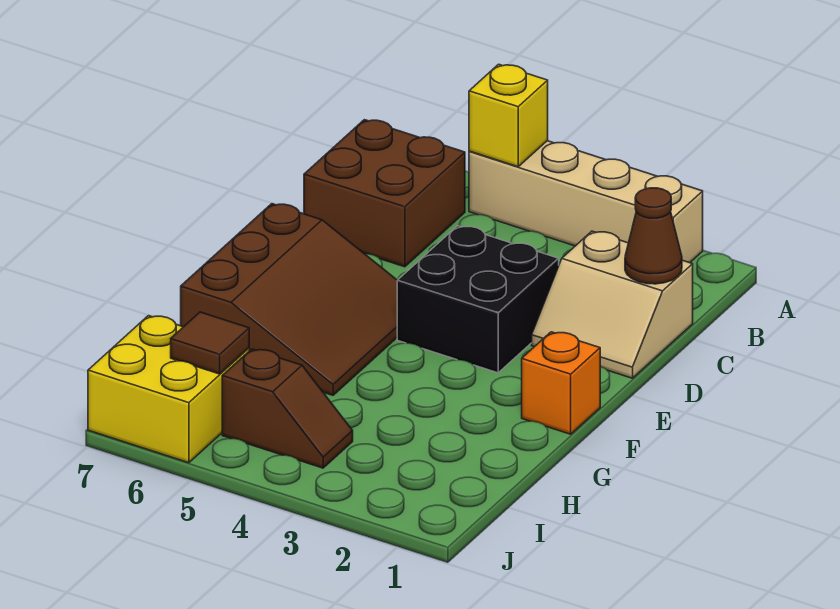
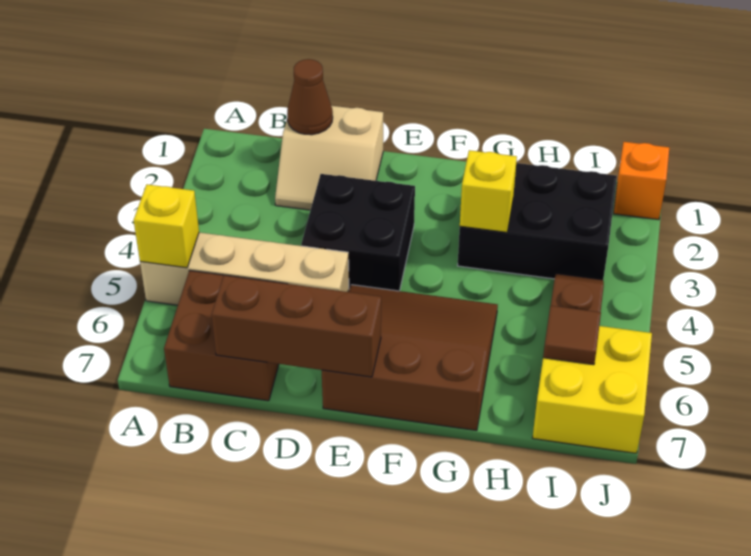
tan brick A2:A5 level 1 -> tan brick A5:D5 level 1
tan slope C1:D2 level 1 top C -> tan slope C1:D2 level 1 top 1
none -> brown brick C7:E7 level 2
orange brick F1 level 1 -> orange brick J1 level 1
none -> black brick G2:I3 level 1
none -> yellow brick G3 level 2

